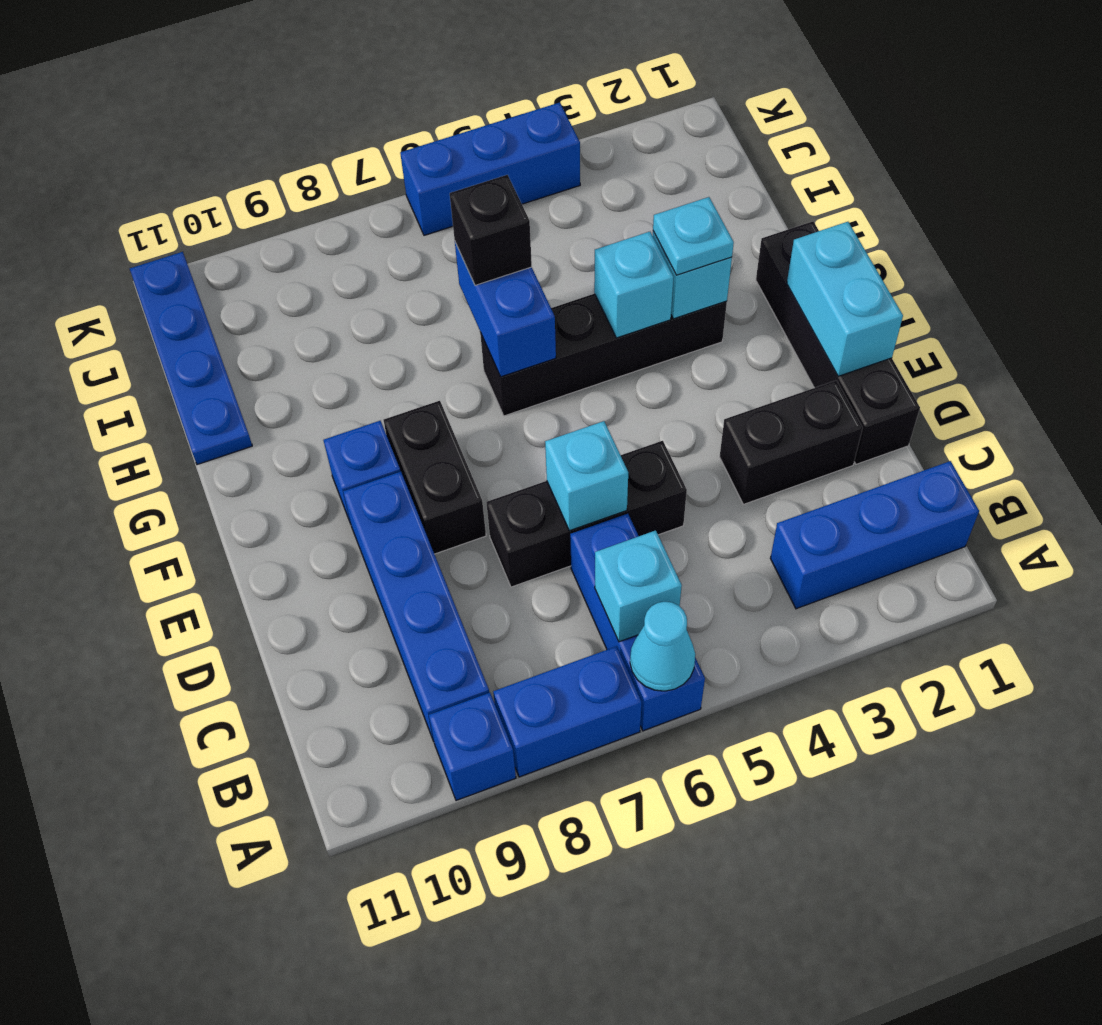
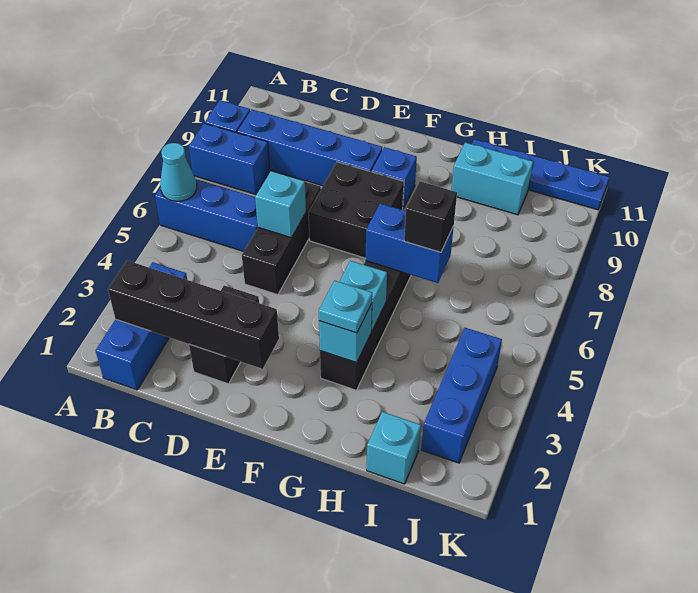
blue brick A7:A8 level 1 -> blue brick A8:B8 level 1
cyan brick B6 level 2 -> cyan brick I1 level 1
black brick D1:G1 level 1 -> black brick B2:E2 level 2
cyan brick E1:F1 level 2 -> cyan brick H10:I10 level 1
black brick E8:F8 level 1 -> black brick E7:F8 level 1
blue brick K4:K6 level 1 -> blue brick J2:J4 level 1

